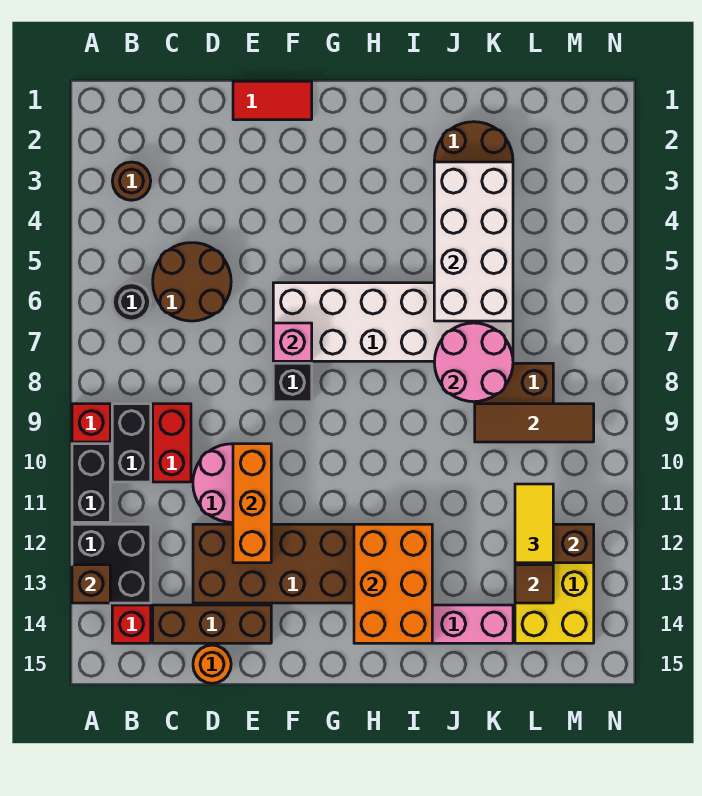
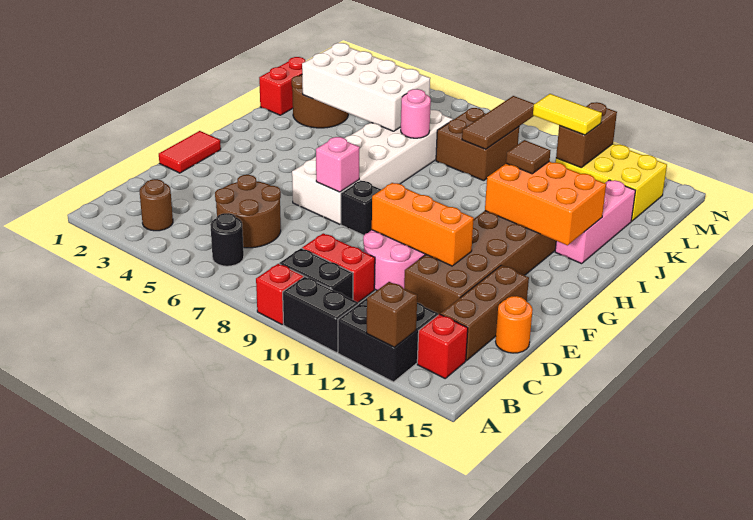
none -> red brick J1:K1 level 1
pink round brick J7:K8 level 2 -> pink round brick J7 level 2
brown tile L13 level 2 -> brown tile I12 level 3

